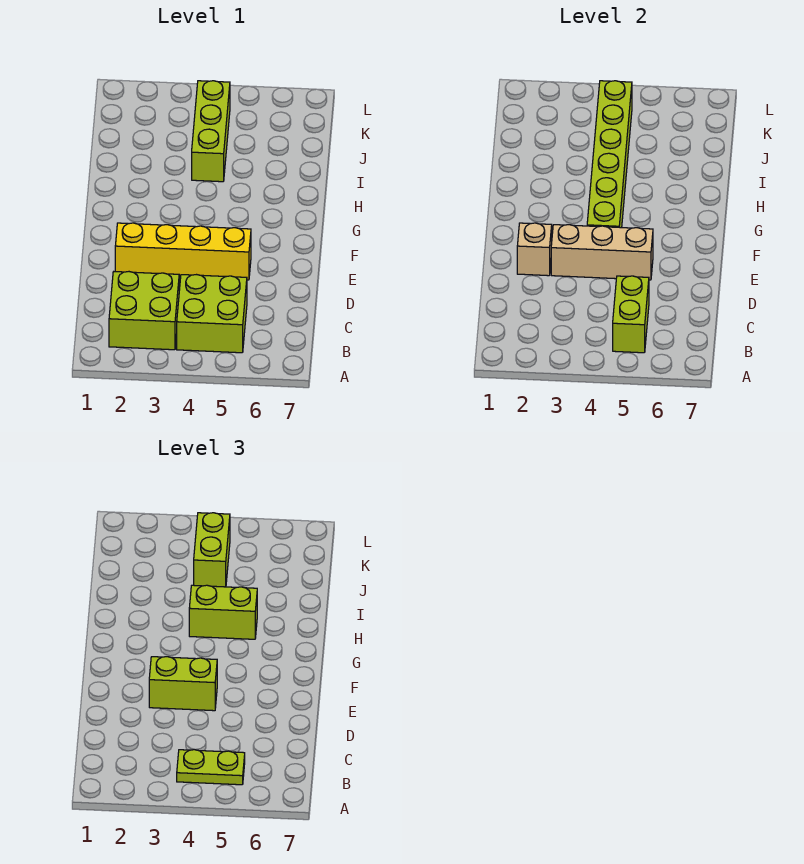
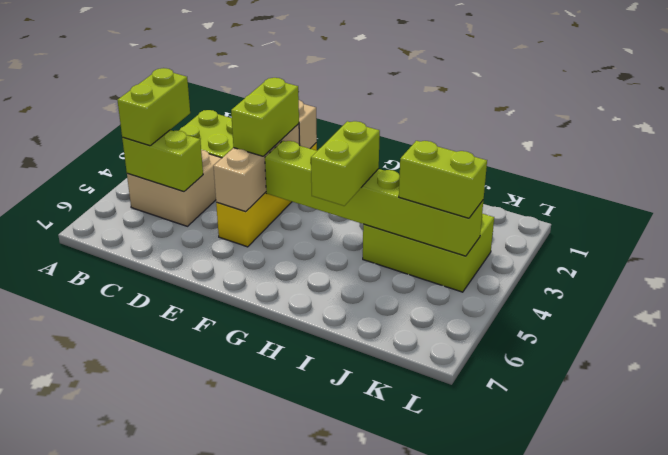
lime brick B4:C5 level 1 -> tan brick B4:C5 level 1
lime plate B4:B5 level 3 -> lime brick B4:B5 level 3
lime brick I4:K4 level 1 -> lime brick I3:K4 level 1

